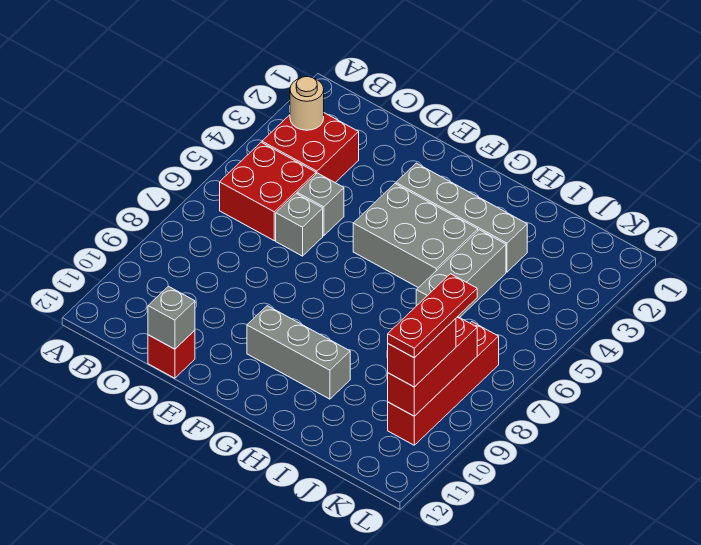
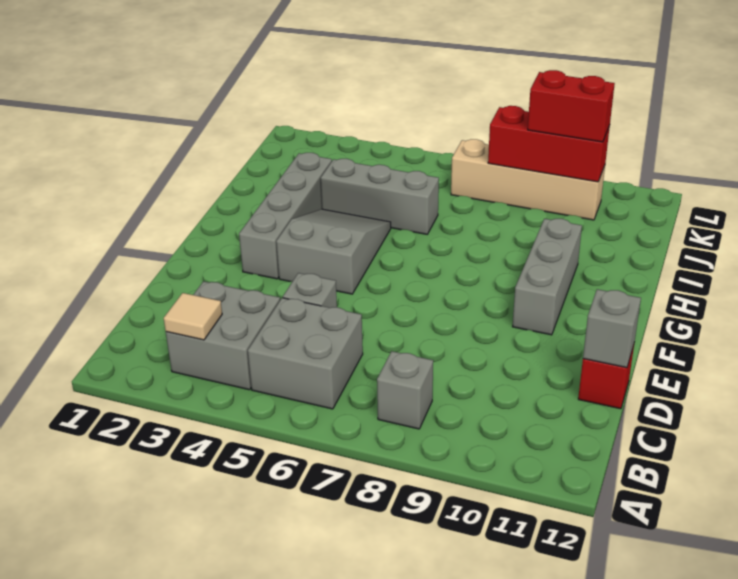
red brick B3:C4 level 1 -> grey brick B3:C4 level 1
tan round brick B3 level 2 -> tan tile B3 level 2
red brick B5:C6 level 1 -> grey brick B5:C6 level 1
grey brick D6 level 1 -> grey brick B8 level 1
grey brick F4:H5 level 1 -> grey slope F4:H5 level 1 top F
red brick K7:K10 level 1 -> tan brick K7:K10 level 1
red plate K8:K10 level 4 -> none

